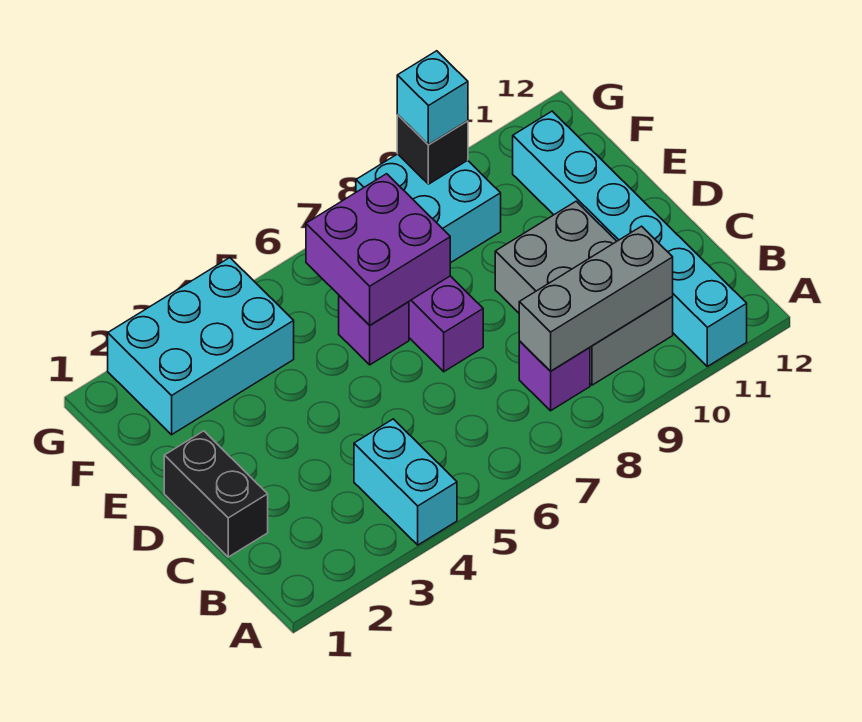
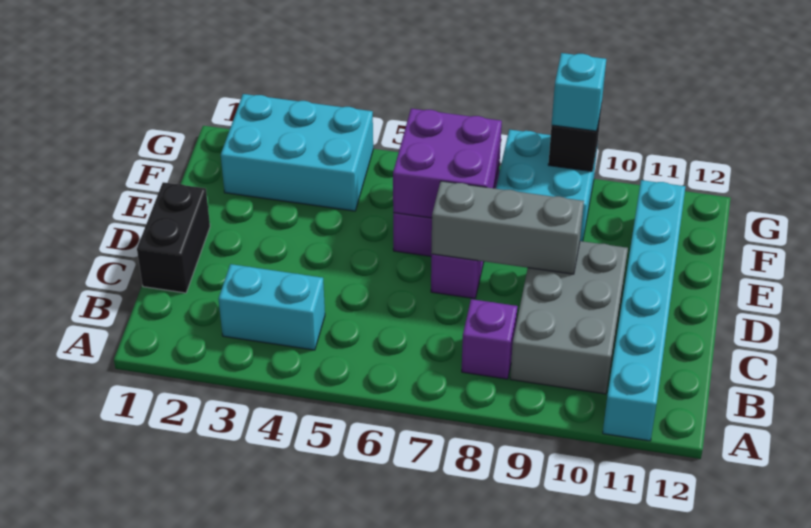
cyan brick A4:B4 level 1 -> cyan brick B3:B4 level 1
grey brick B8:B10 level 2 -> grey brick D7:D9 level 2

